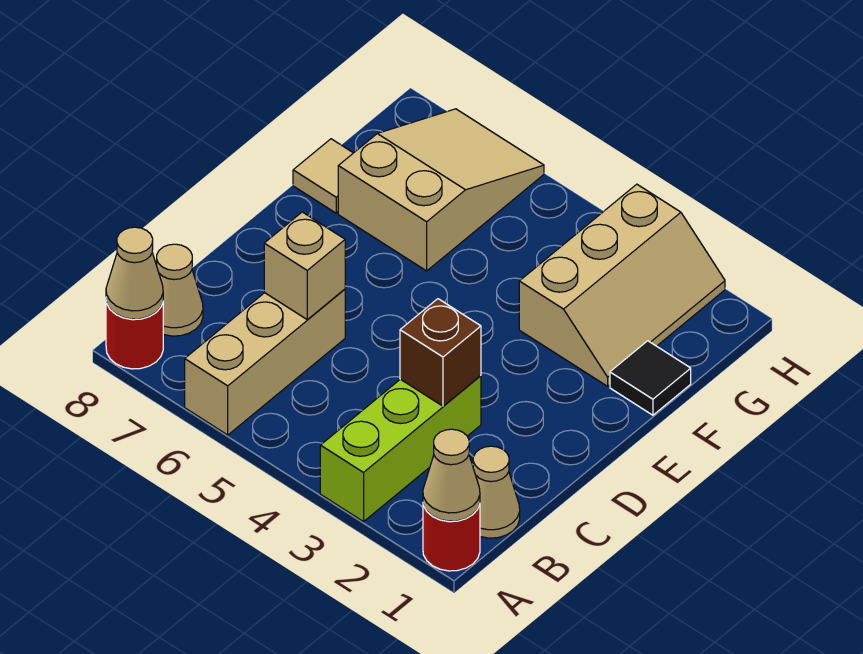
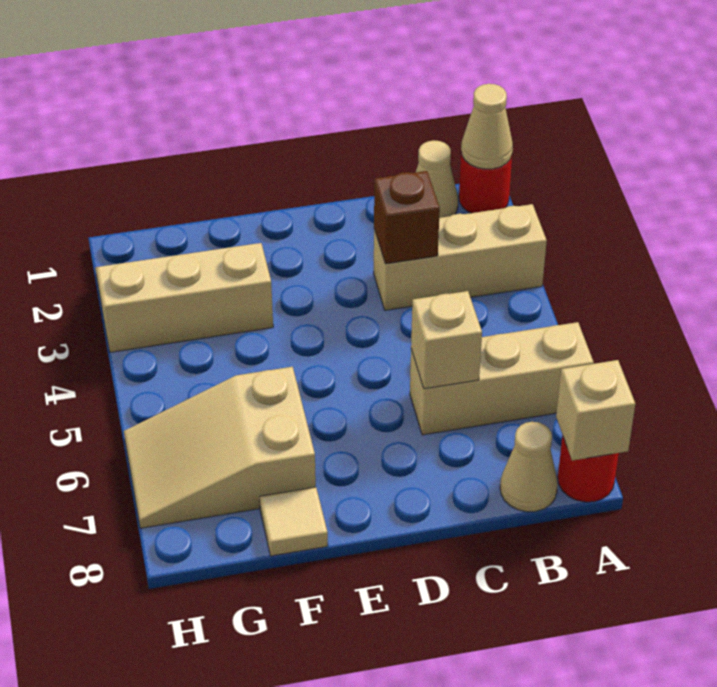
lime brick A3:C3 level 1 -> tan brick A3:C3 level 1
tan cone A8 level 2 -> tan brick A8 level 2
black tile F1 level 1 -> none

